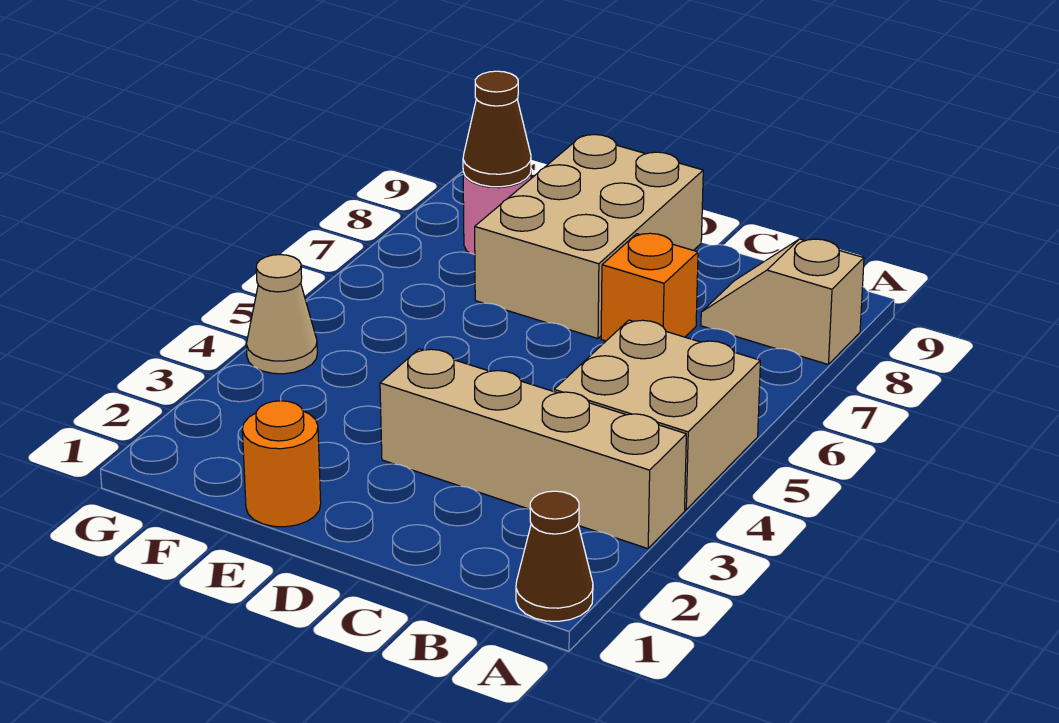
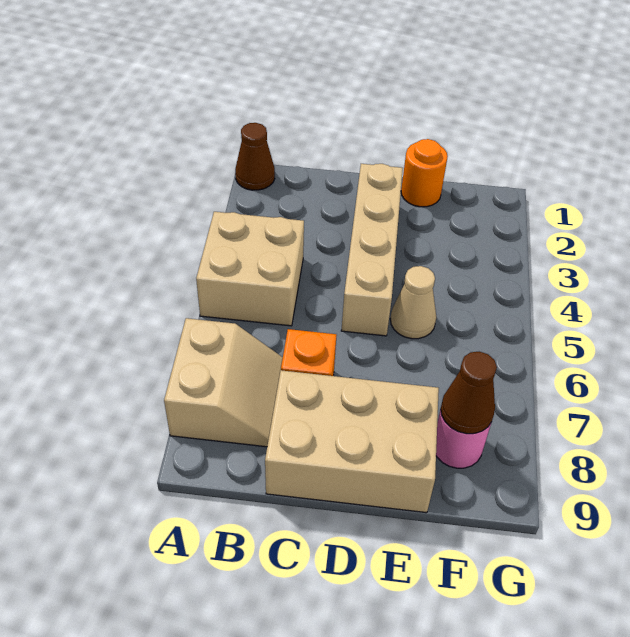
tan brick A3:D3 level 1 -> tan brick D2:D5 level 1
tan slope A8:B8 level 1 top A -> tan slope A7:B8 level 1 top A
tan brick D7:E9 level 1 -> tan brick C8:E9 level 1
tan cone G4 level 1 -> tan cone E5 level 1

